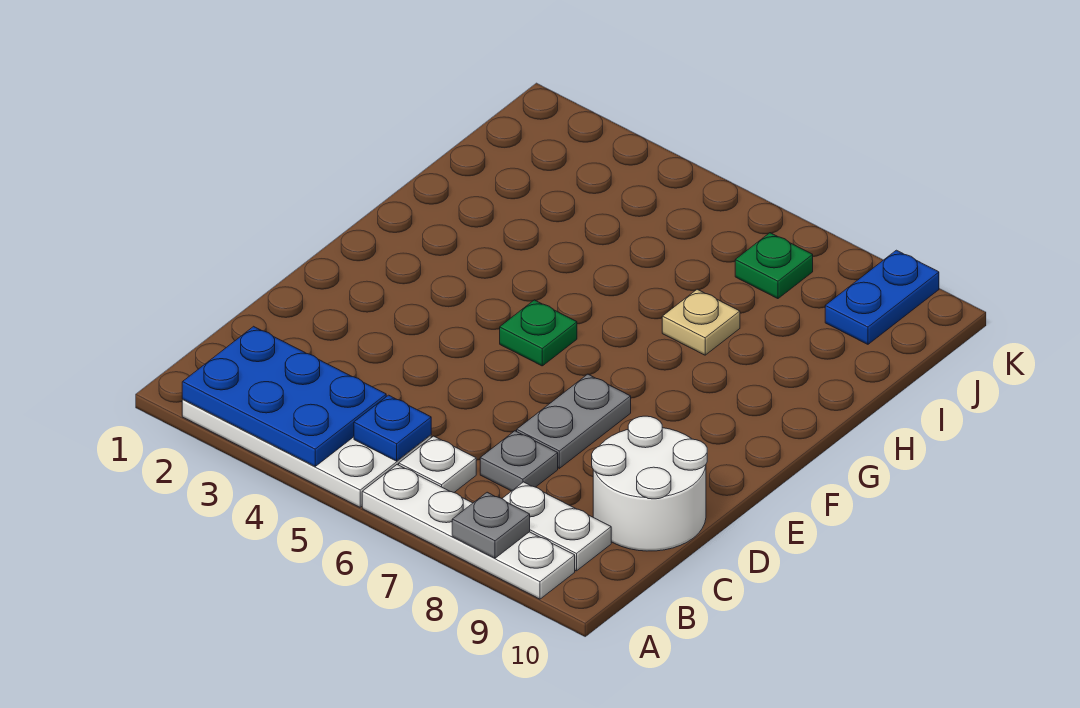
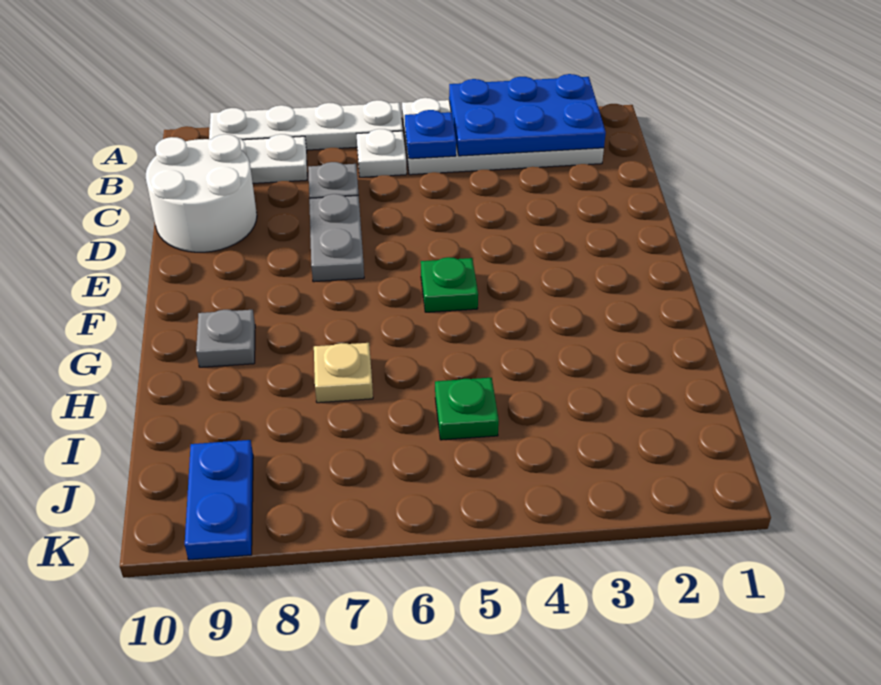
grey plate A8 level 2 -> grey plate G9 level 1
green plate J7 level 1 -> green plate I5 level 1

